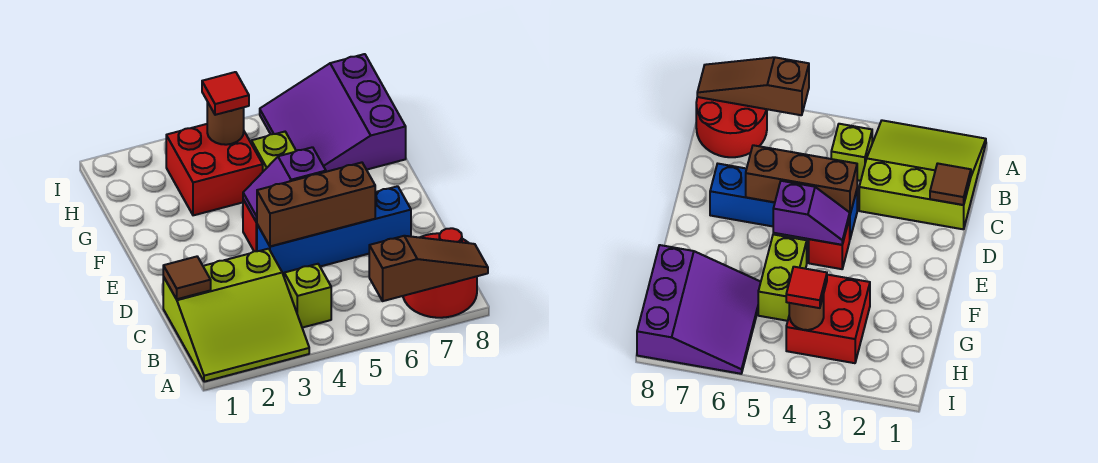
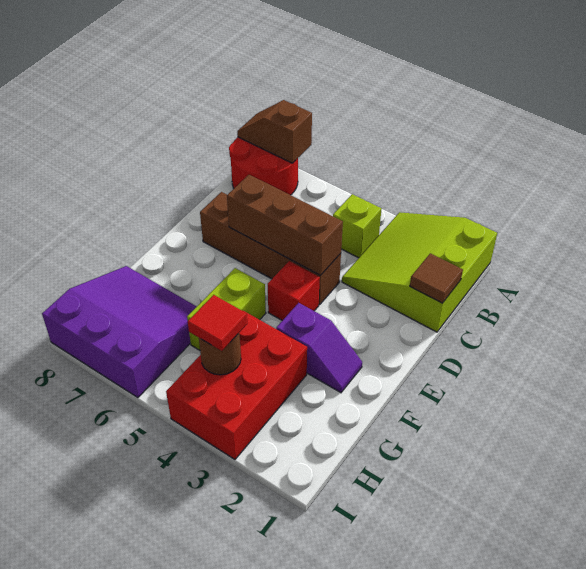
lime slope A1:C3 level 1 top C -> lime slope A1:C3 level 1 top 1
brown slope A6:A8 level 2 top 6 -> brown slope A7:A8 level 2 top 7
blue brick D4:D7 level 1 -> brown brick D4:D7 level 1
purple slope E4:E5 level 2 top 5 -> purple slope F2:F3 level 1 top 3
red brick G3:H4 level 1 -> red brick G3:I4 level 1
purple slope G6:I8 level 1 top 8 -> purple slope G6:I8 level 1 top I

